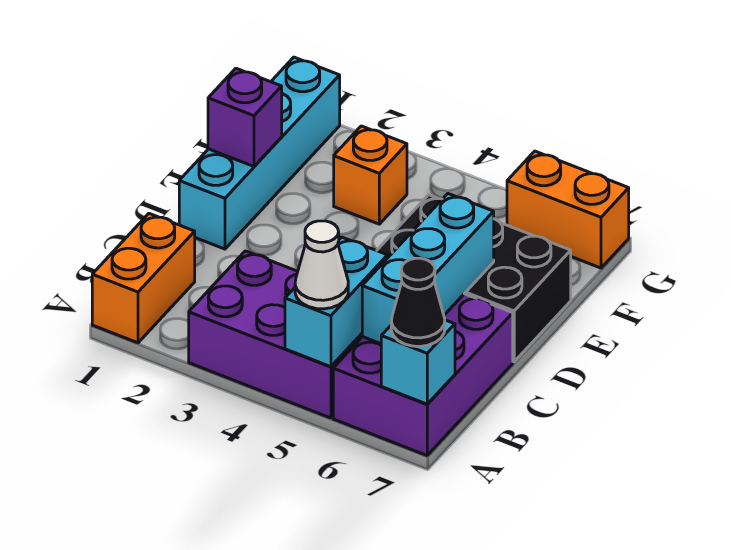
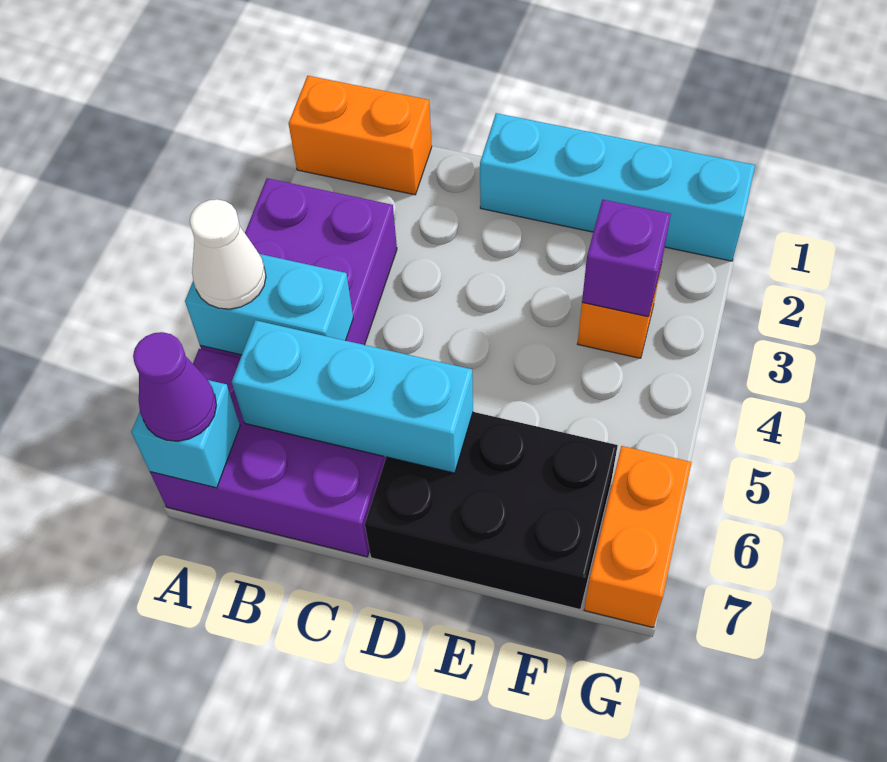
black cone A7 level 3 -> purple cone A7 level 3
black brick D5:E7 level 1 -> black brick D6:F7 level 1
purple brick E1 level 2 -> purple brick F3 level 2

